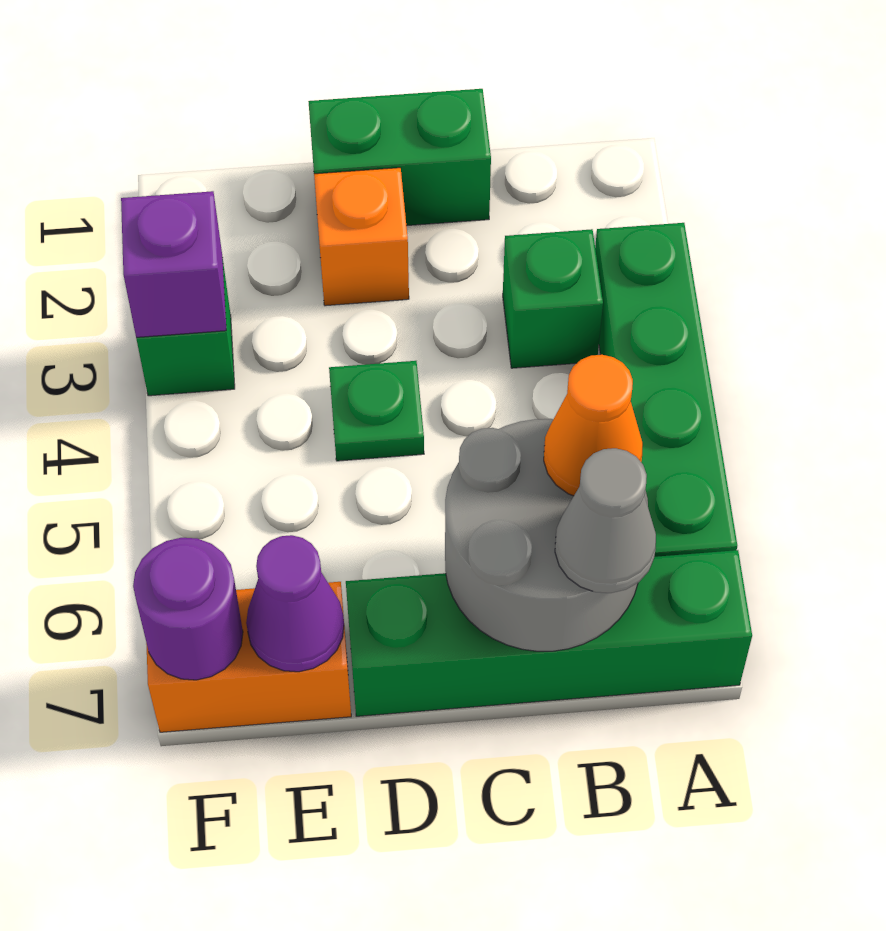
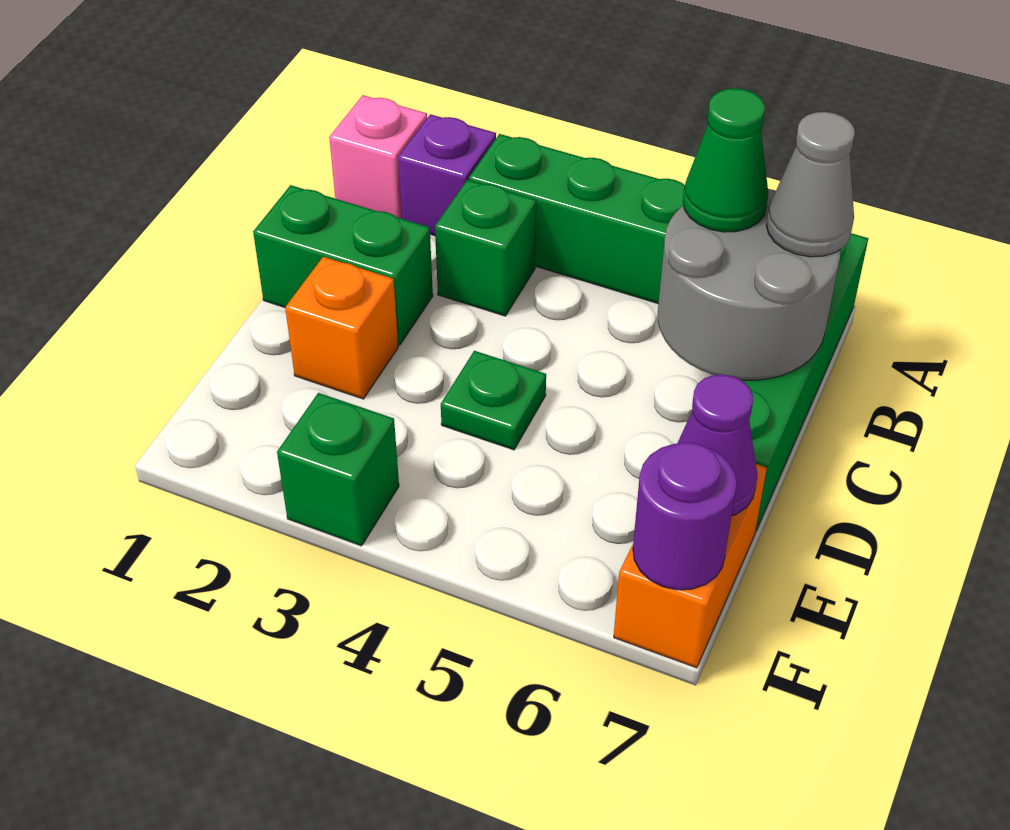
none -> pink brick A1 level 1
orange cone B6 level 3 -> green cone B6 level 3
green brick C1:D1 level 1 -> green brick C1:C2 level 1
purple brick F3 level 2 -> purple brick A2 level 1

